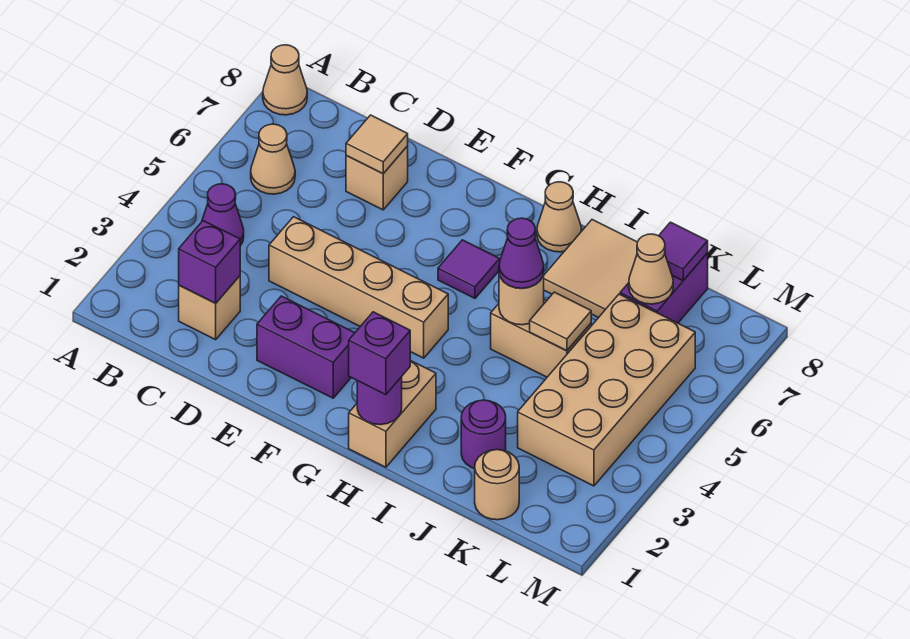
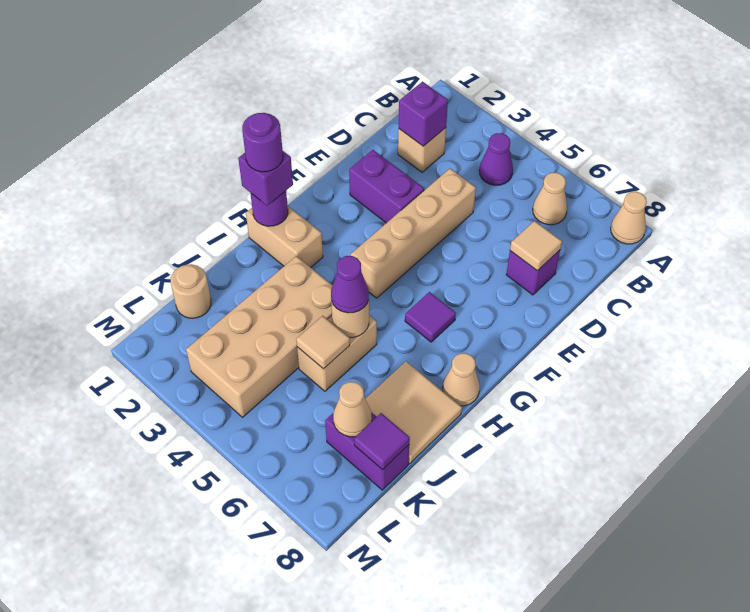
tan brick D7 level 1 -> purple brick D7 level 1
purple brick E2:F2 level 1 -> purple brick E2:E3 level 1
purple round brick J2 level 1 -> purple round brick H1 level 4
tan brick K3:L6 level 1 -> tan brick I3:L4 level 1

